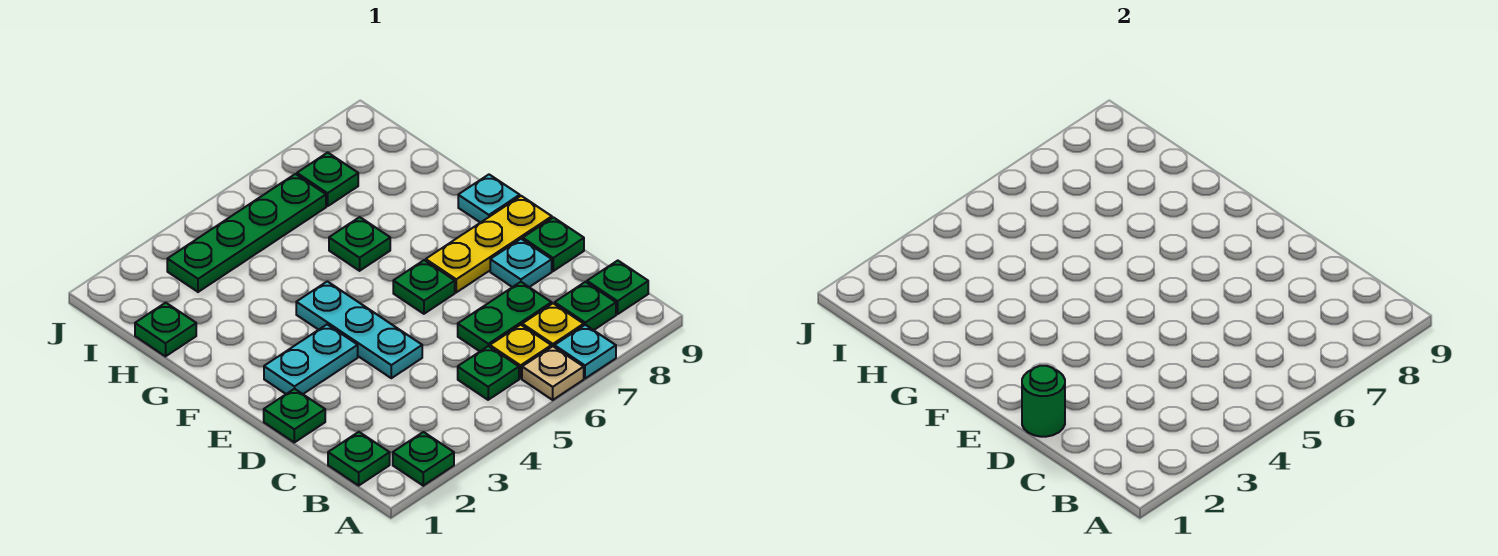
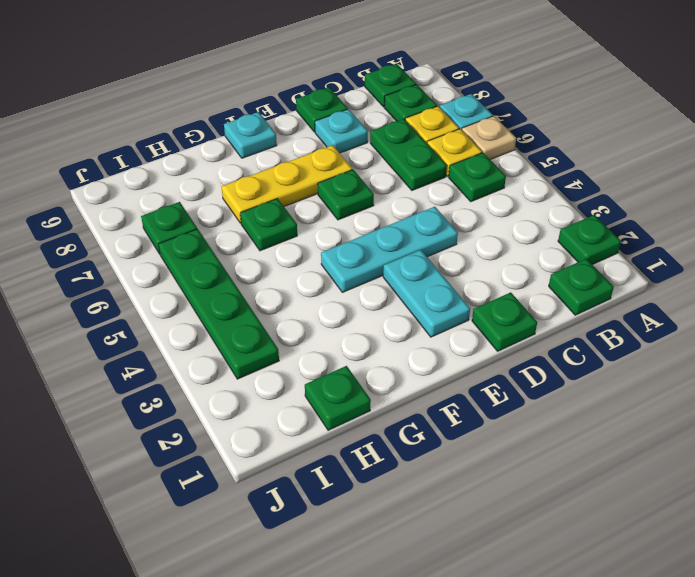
green round brick D1 level 2 -> none
yellow plate E7:E9 level 1 -> yellow plate E7:G7 level 1

